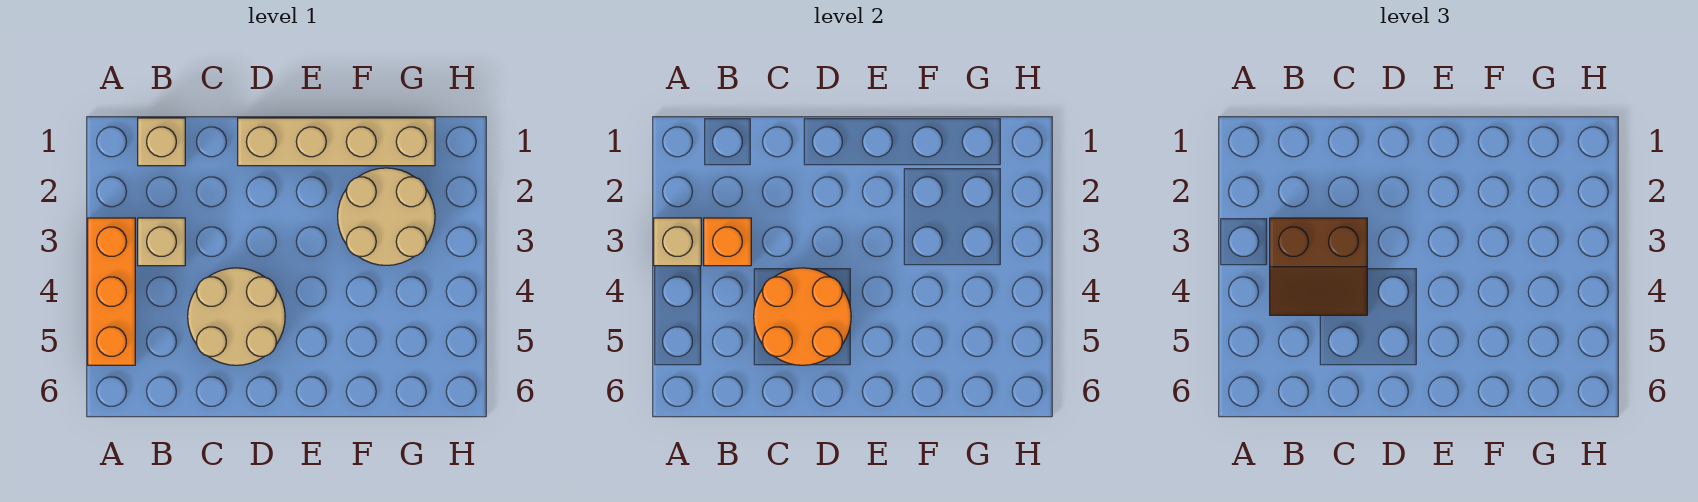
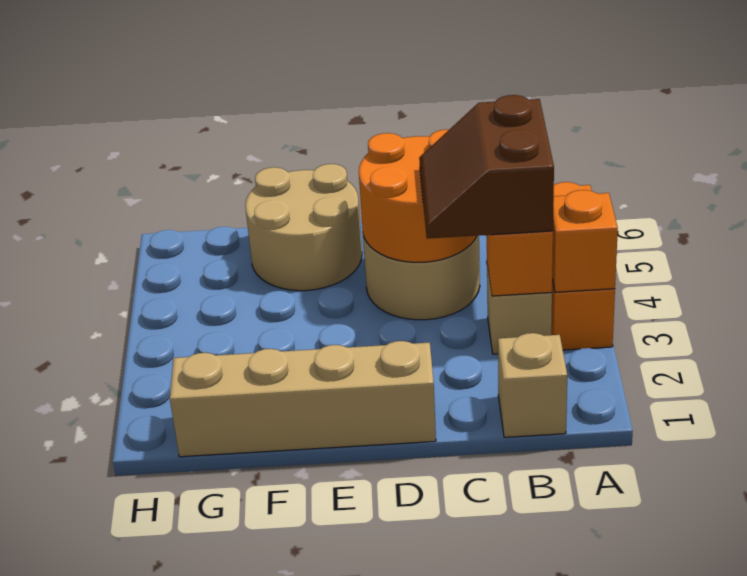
tan brick A3 level 2 -> orange brick A3 level 2
brown slope B3:C4 level 3 top 3 -> brown slope B3:C4 level 3 top B
tan round brick F2:G3 level 1 -> tan round brick E5:F6 level 1

